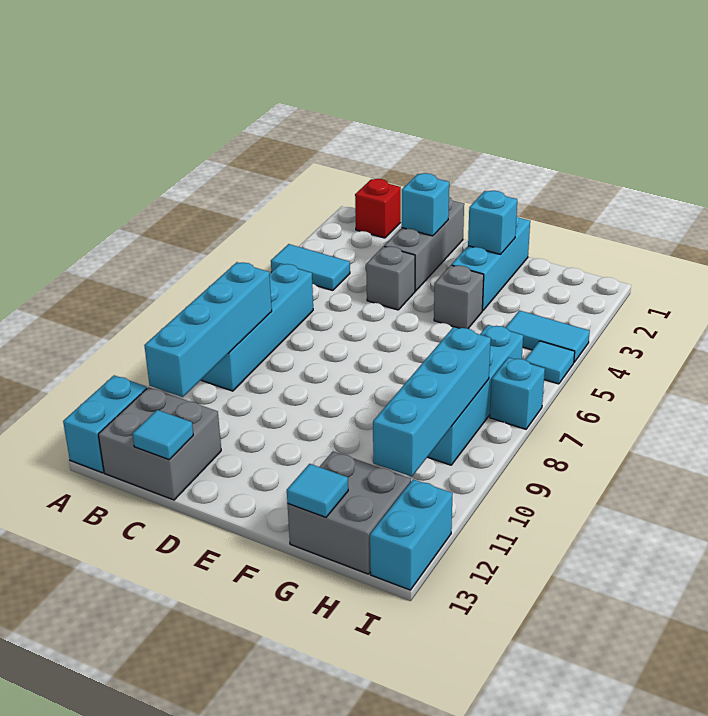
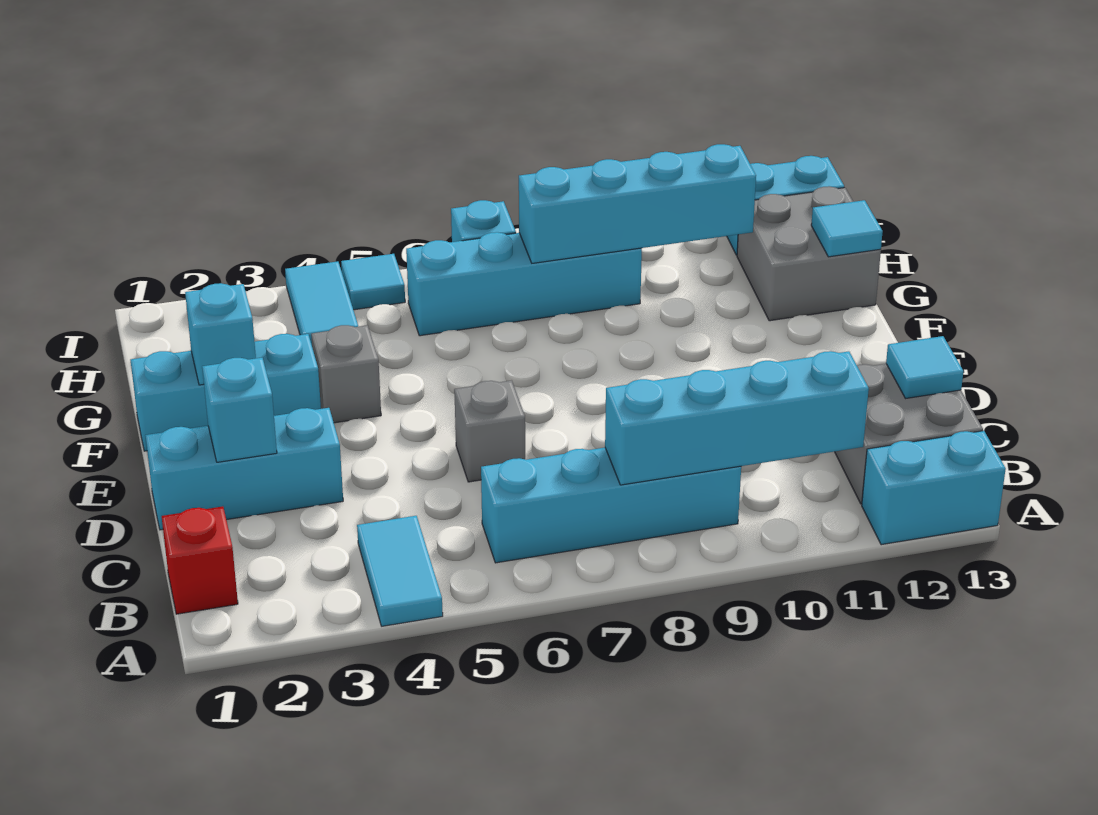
grey brick D1:D3 level 1 -> cyan brick D1:D3 level 1
grey brick D4 level 1 -> grey brick D6 level 1

